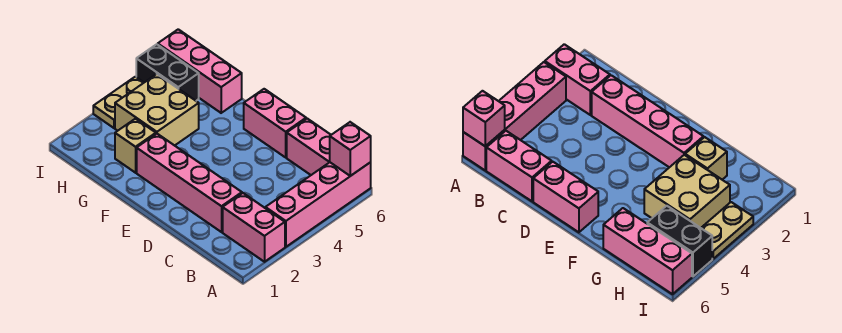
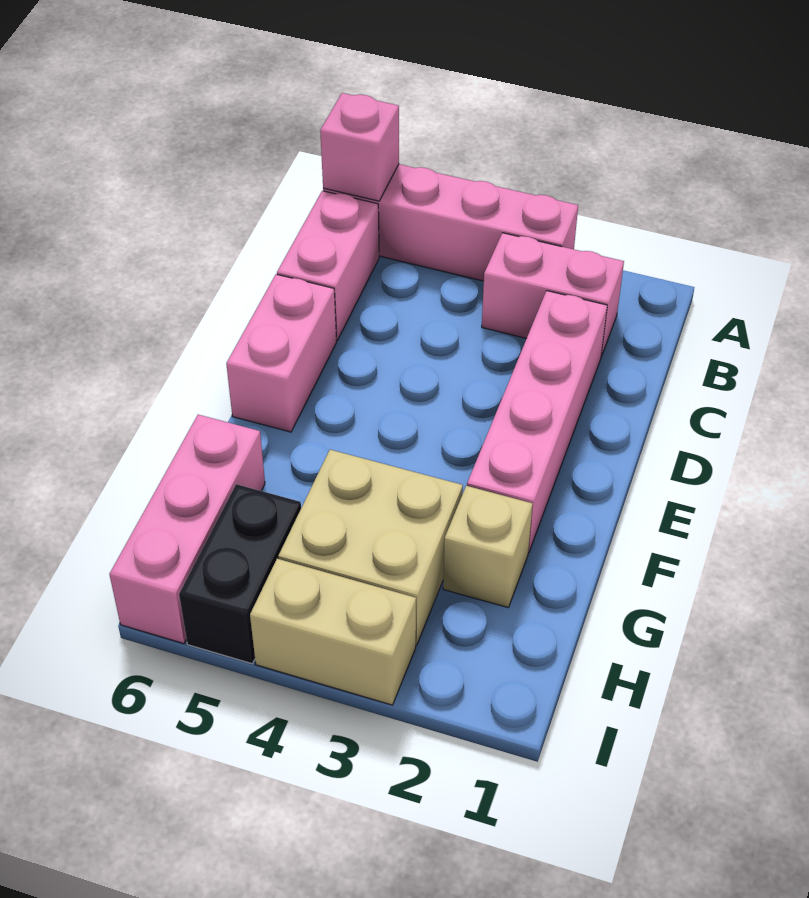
pink brick A2:B2 level 1 -> pink brick B2:B3 level 1
tan plate I3:I4 level 1 -> tan brick I3:I4 level 1

